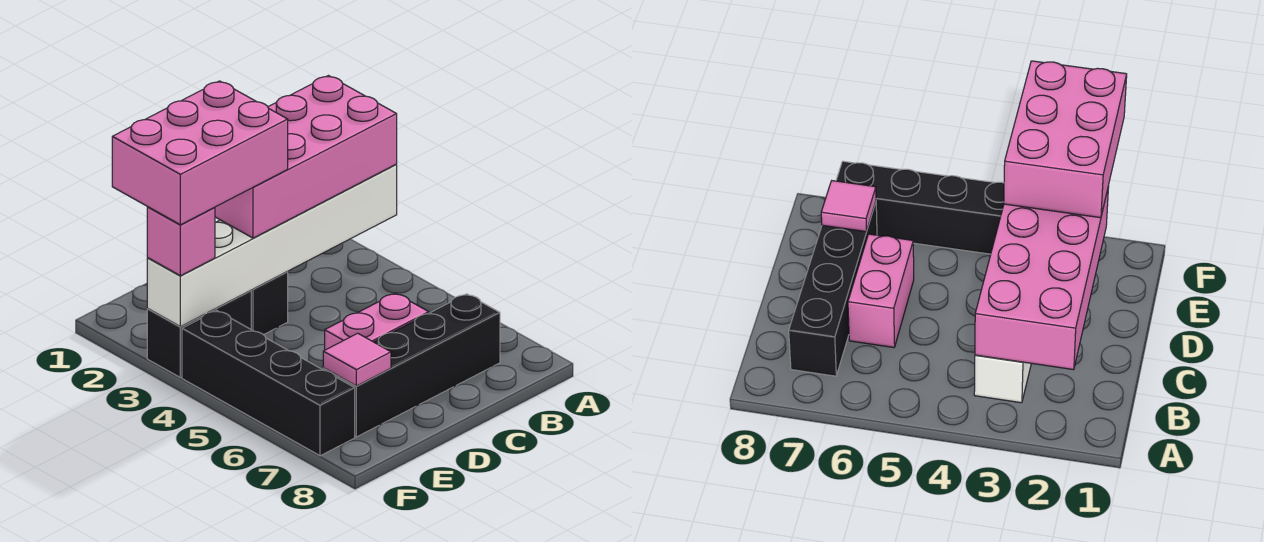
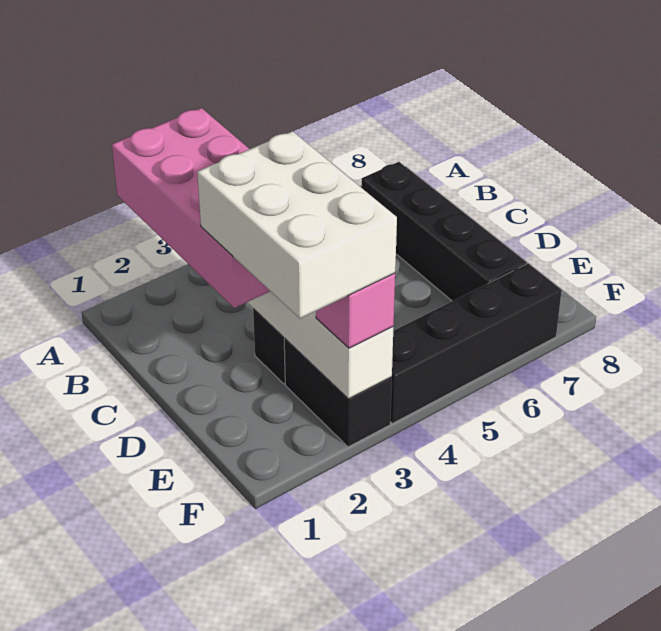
pink brick C6:D6 level 1 -> none
pink brick D2:F3 level 4 -> white brick D2:F3 level 4
pink tile E7 level 2 -> none

